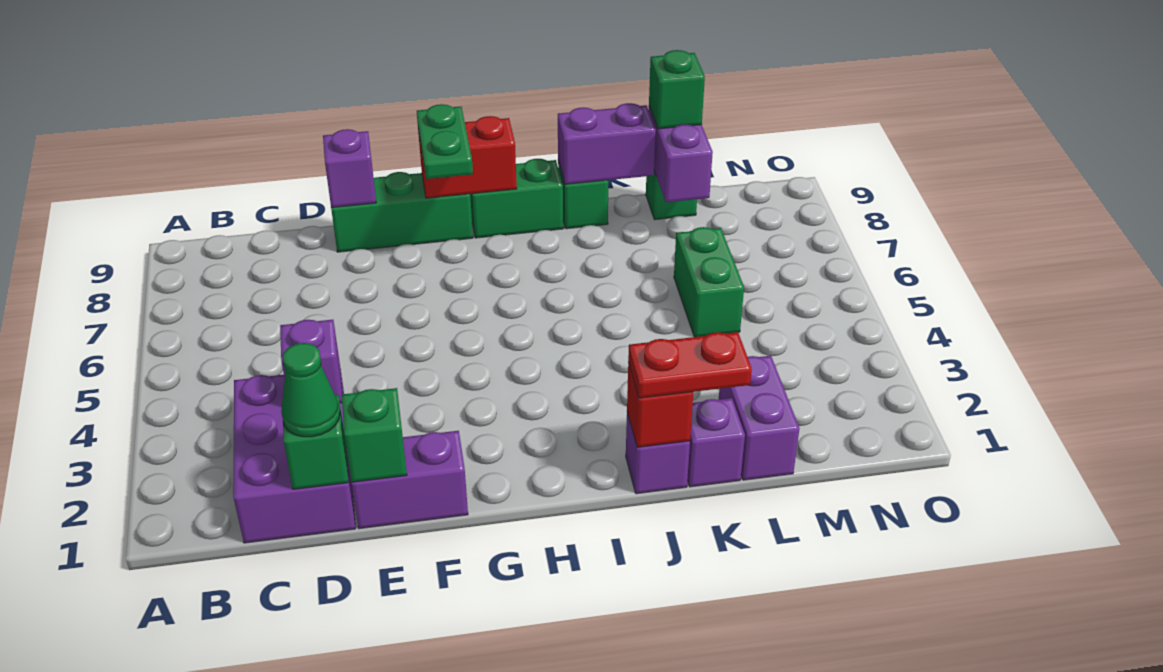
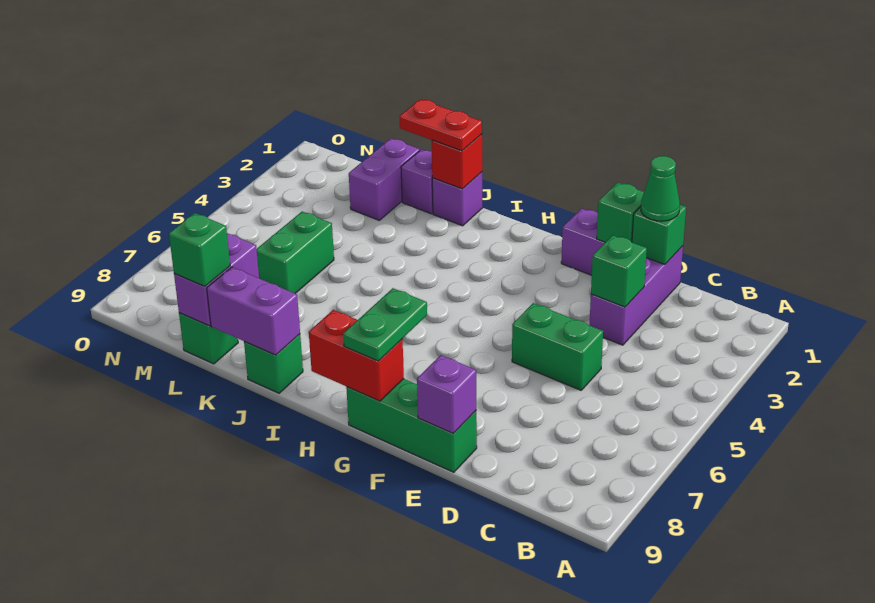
purple brick C1:D3 level 1 -> purple brick D1:D3 level 1
purple brick D3 level 2 -> green brick D3 level 2
green brick H9:I9 level 1 -> green brick D5:E5 level 1

